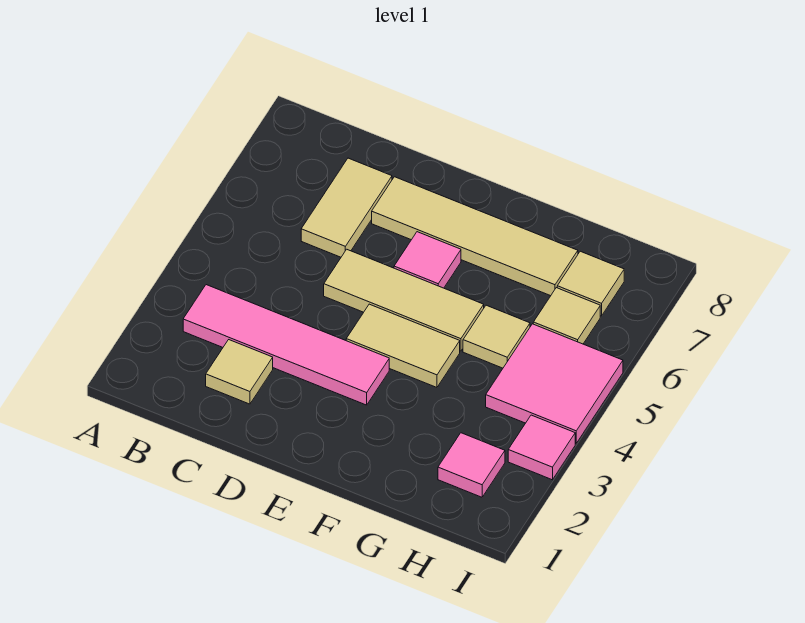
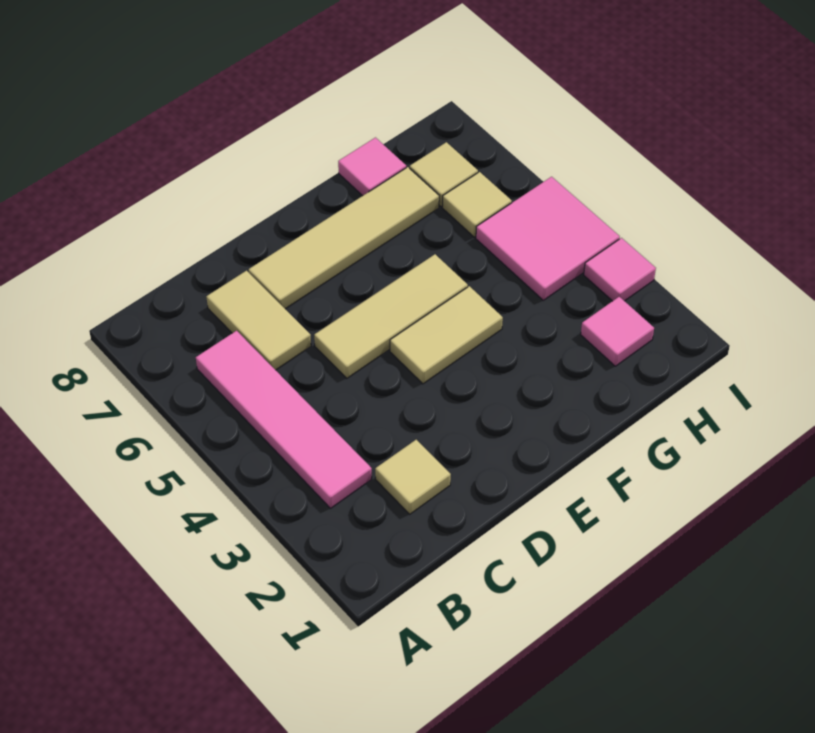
pink tile B3:E3 level 1 -> pink tile B3:B6 level 1
pink tile E6 level 1 -> pink tile G8 level 1
tan tile G5 level 1 -> none

